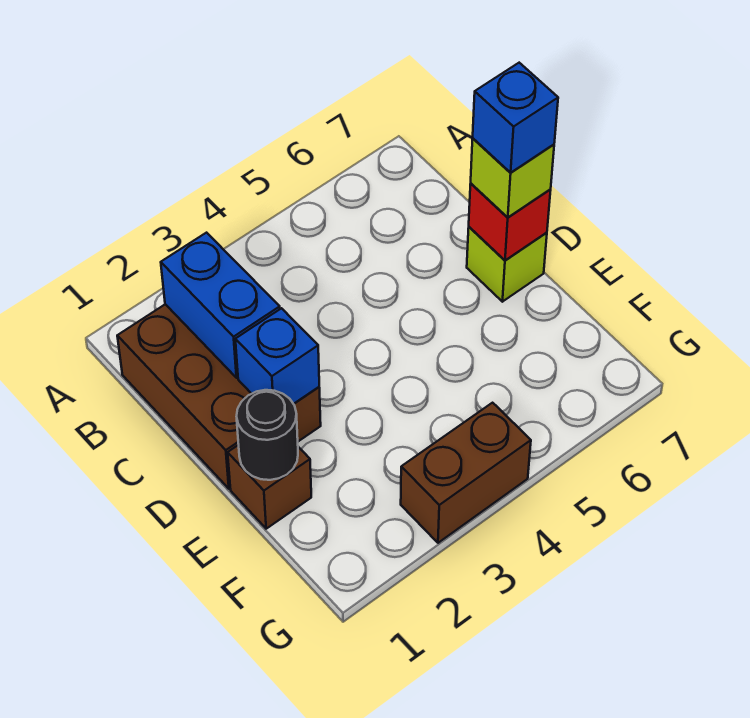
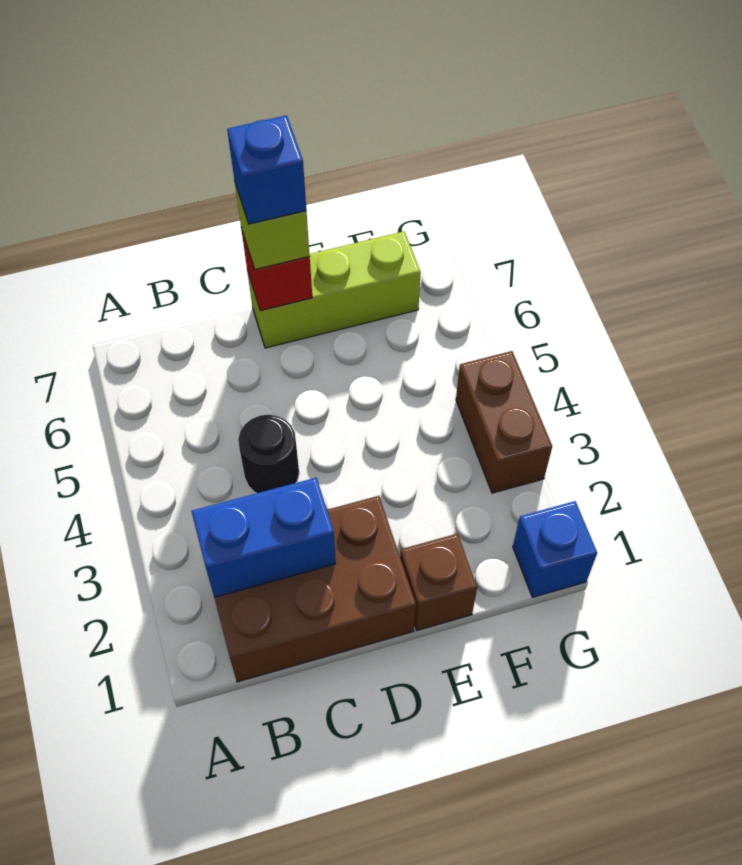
blue brick D2 level 2 -> blue brick G1 level 1
lime brick D7 level 1 -> lime brick D7:F7 level 1
black round brick E1 level 2 -> black round brick C4 level 1

